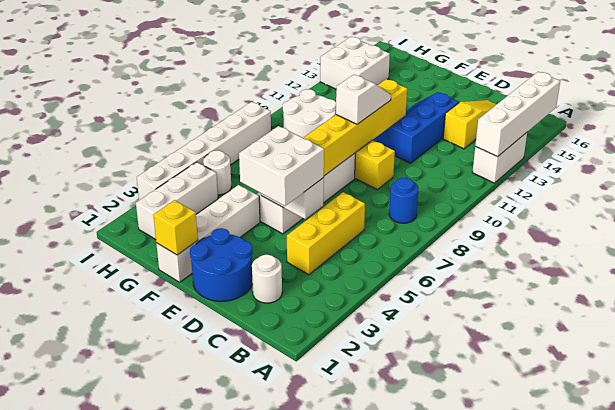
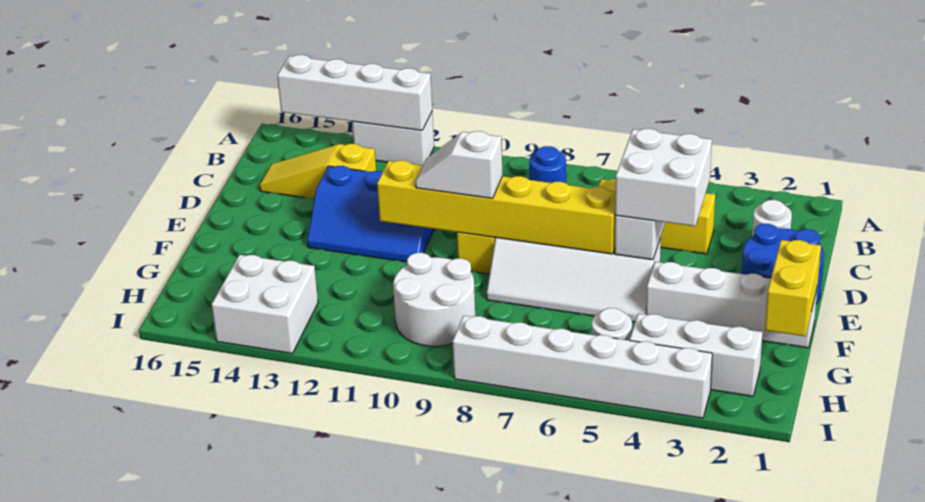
yellow brick F1 level 2 -> yellow brick F1:G1 level 2

